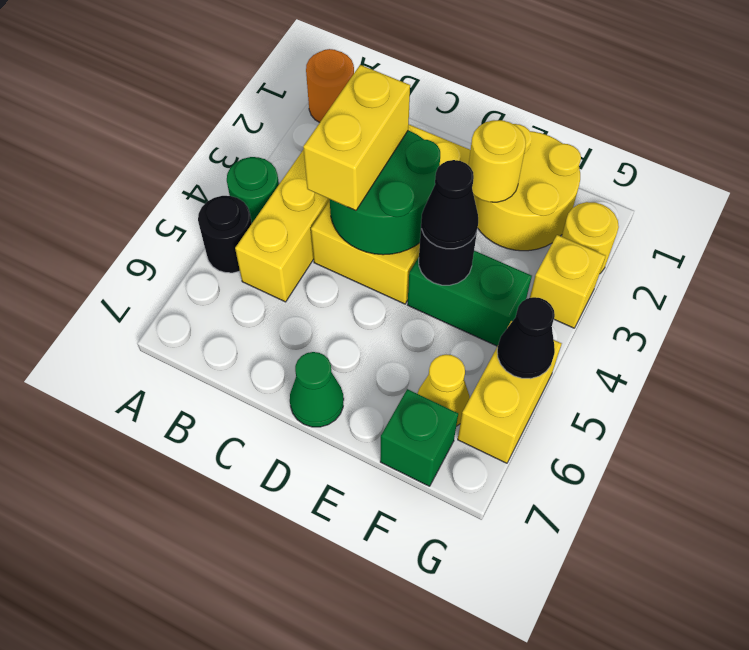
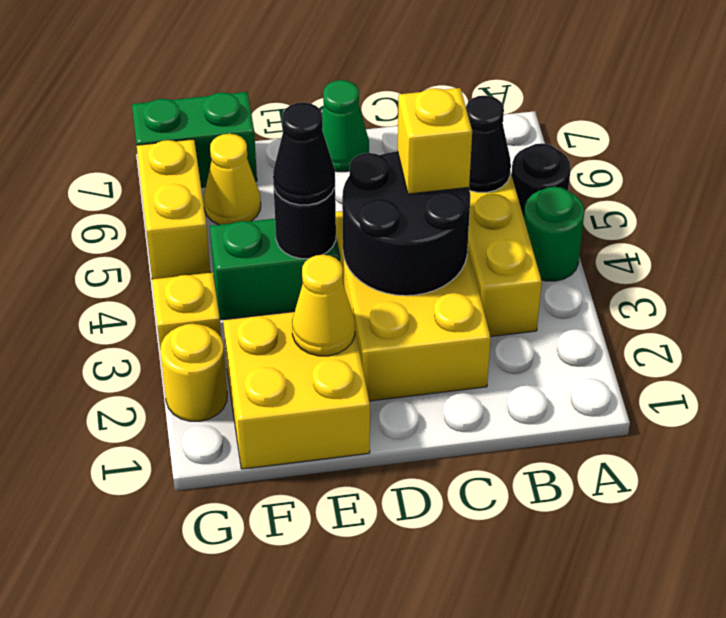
orange round brick A1 level 1 -> none
green round brick C3:D4 level 2 -> black round brick C3:D4 level 2
yellow brick C3:C4 level 3 -> yellow brick C4 level 3
yellow round brick E1:F2 level 1 -> yellow brick E1:F2 level 1
yellow round brick E2 level 2 -> yellow cone E2 level 2
green brick F7 level 1 -> green brick F7:G7 level 1
black cone G5 level 2 -> black cone B5 level 2

